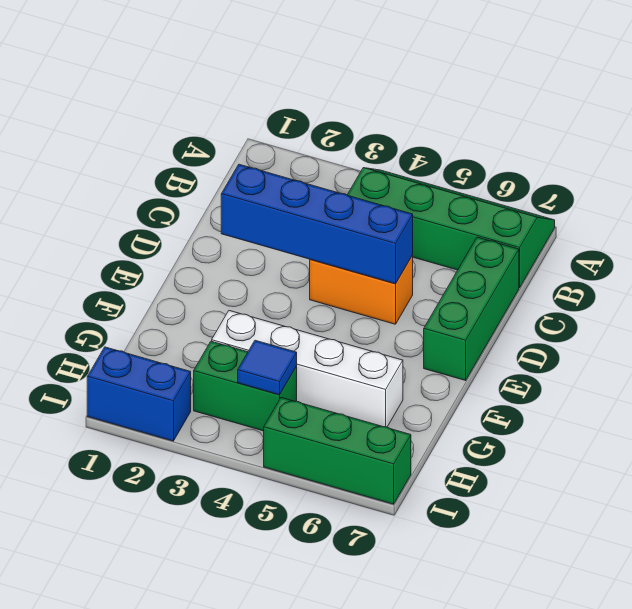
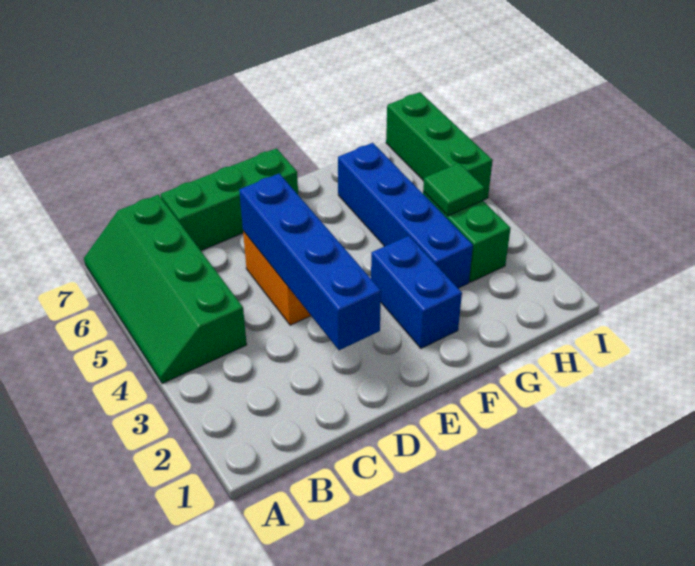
white brick G3:G6 level 1 -> blue brick G3:G6 level 1
blue tile H4 level 2 -> green tile H4 level 2
blue brick I1:I2 level 1 -> blue brick F2:F3 level 1

